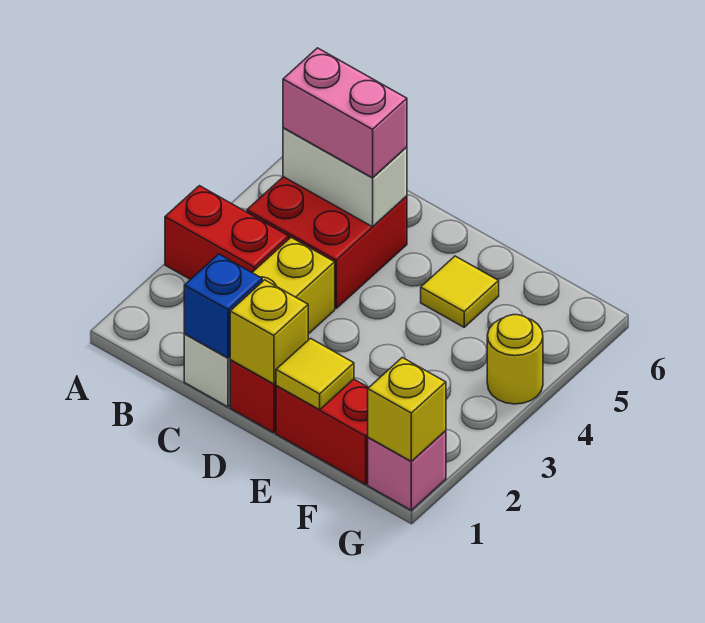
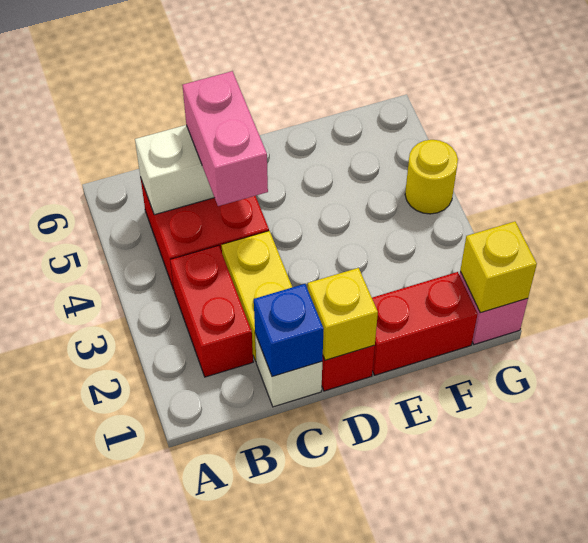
red brick A3:B3 level 1 -> red brick B2:B3 level 1
pink brick B5:C5 level 3 -> pink brick C4:C5 level 3
yellow tile E1 level 2 -> none
yellow tile E5 level 1 -> none

